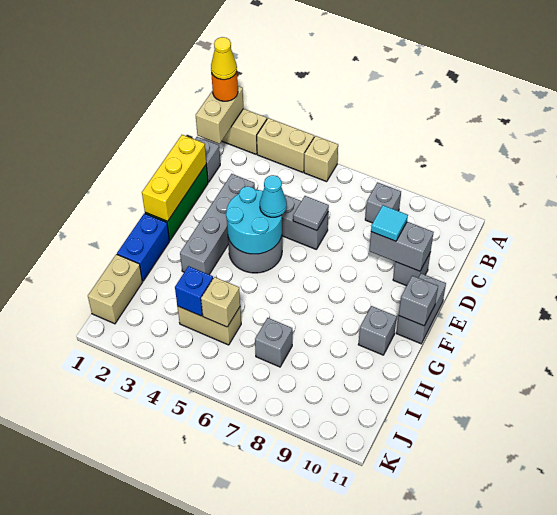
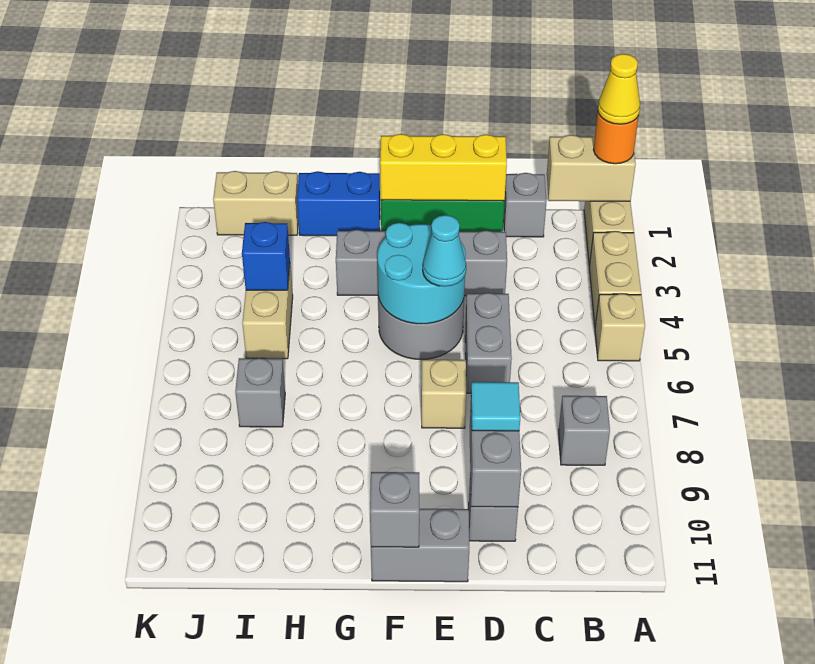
grey tile D6 level 2 -> none
grey brick G10 level 1 -> none
tan brick I5 level 2 -> tan brick E7 level 1

